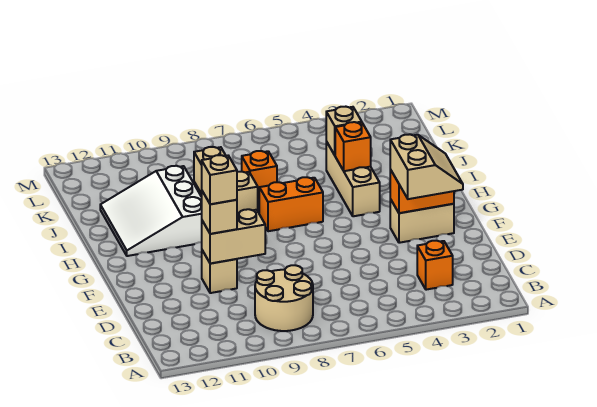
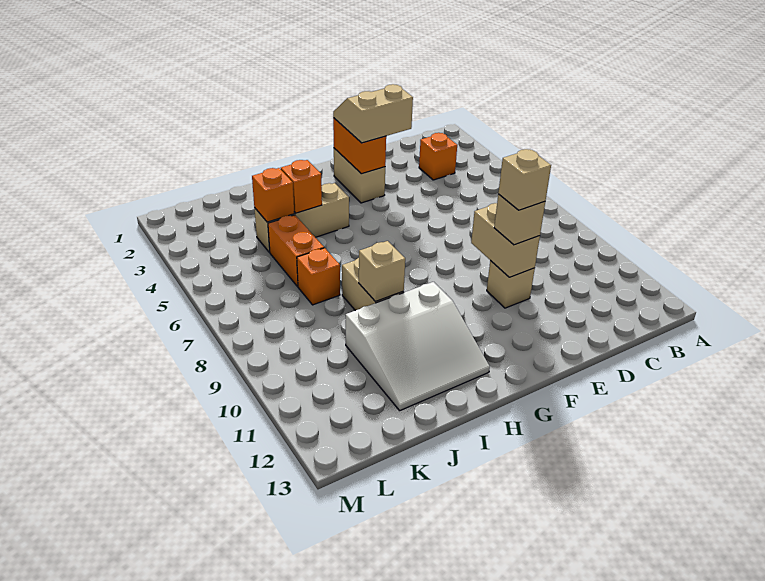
tan round brick B8:C9 level 1 -> none
orange brick H6:H7 level 1 -> orange brick J5:J6 level 1
tan brick J4 level 2 -> orange brick J4 level 2

